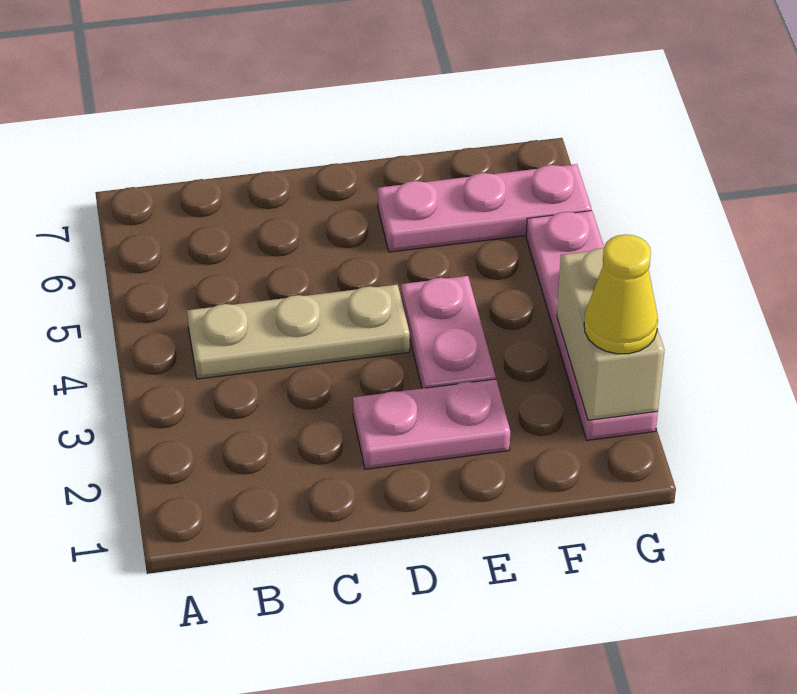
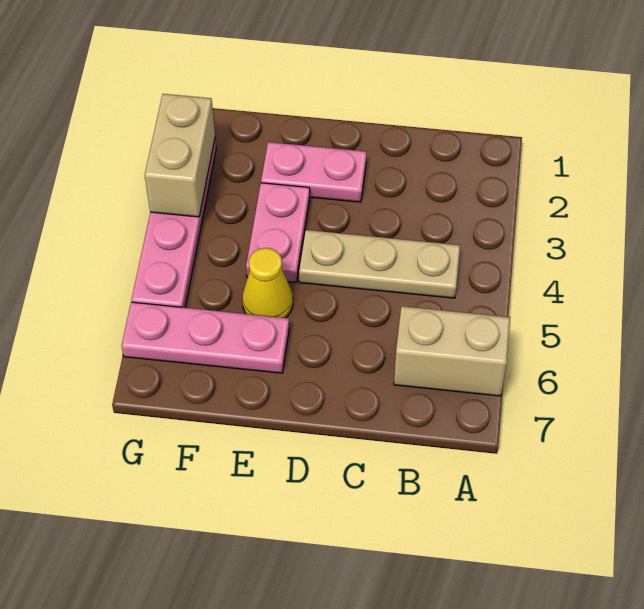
none -> tan brick A6:B6 level 1
yellow cone G2 level 3 -> yellow cone E5 level 1

